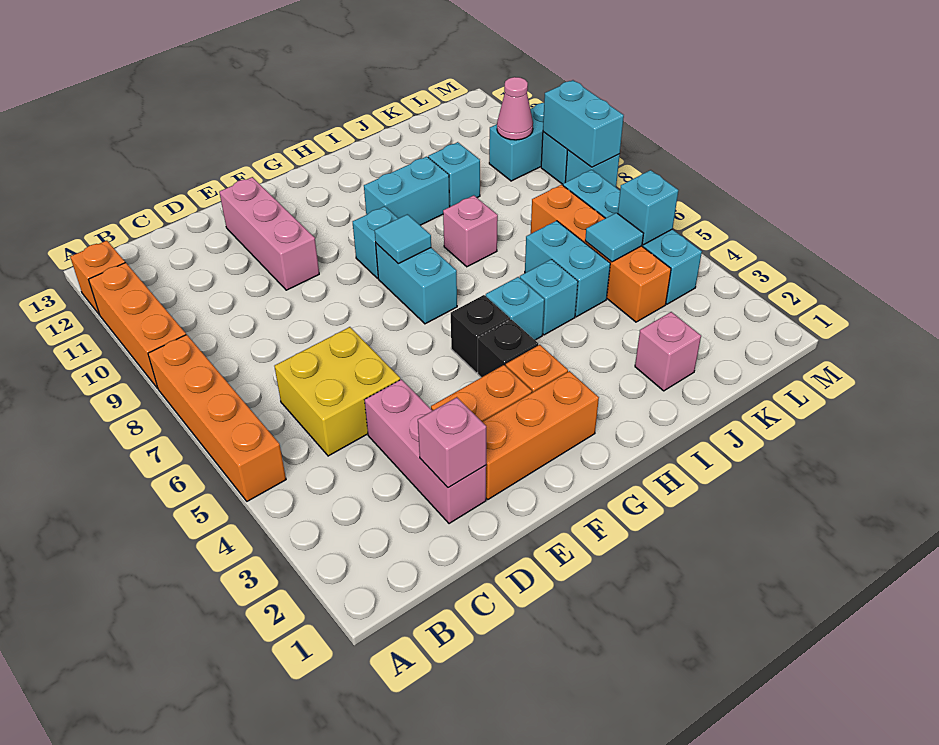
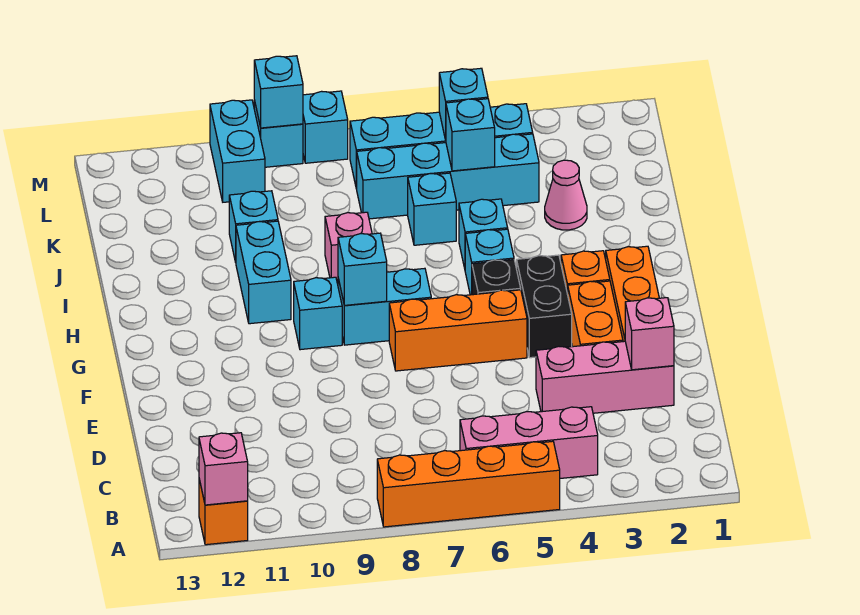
orange brick A9:A11 level 1 -> orange brick F5:F7 level 1
yellow brick C5:D6 level 1 -> none
pink brick E10:E12 level 1 -> pink brick B4:B6 level 1
black brick G4 level 1 -> black brick F4:G4 level 1
cyan tile G8 level 2 -> cyan brick G8 level 2
pink brick J2 level 1 -> pink brick A12 level 2
cyan brick J5:J6 level 1 -> cyan brick J6 level 1
orange brick K4:K7 level 1 -> cyan brick K4:K7 level 1
cyan tile K5 level 2 -> cyan brick K5 level 2
pink cone L10 level 2 -> pink cone J3 level 1
cyan brick M8:M9 level 2 -> cyan brick M9 level 2

